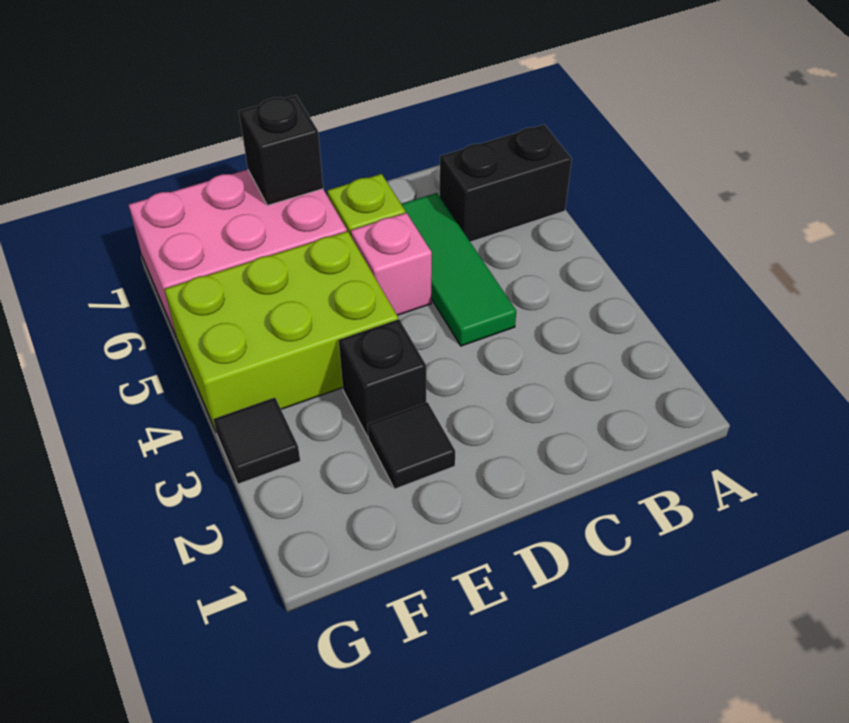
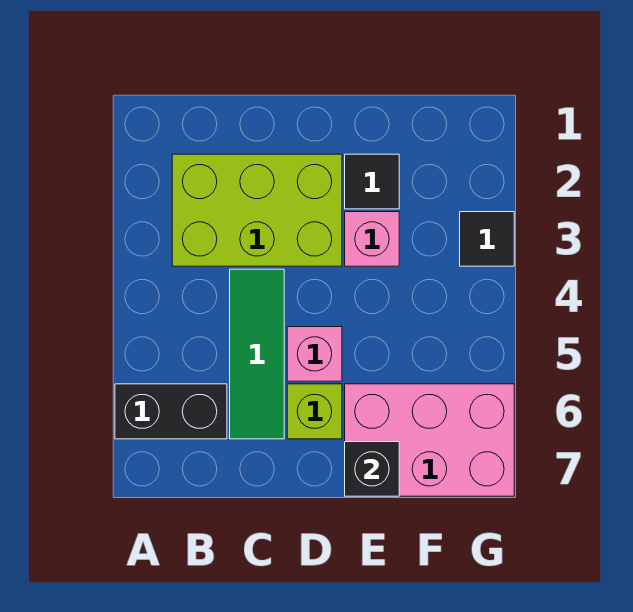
black brick E3 level 1 -> pink brick E3 level 1
lime brick E4:G5 level 1 -> lime brick B2:D3 level 1

